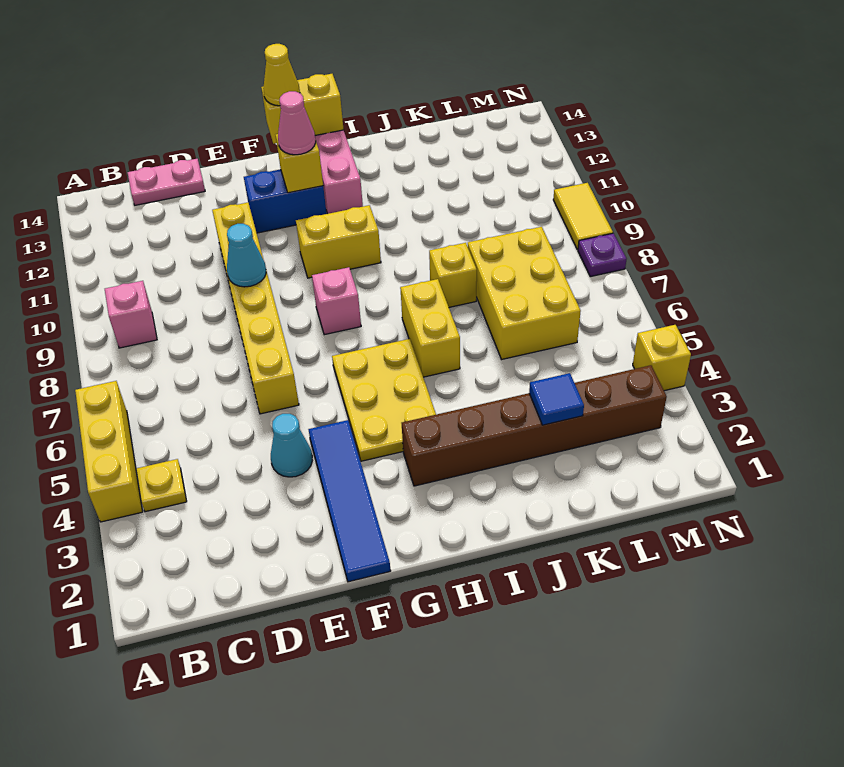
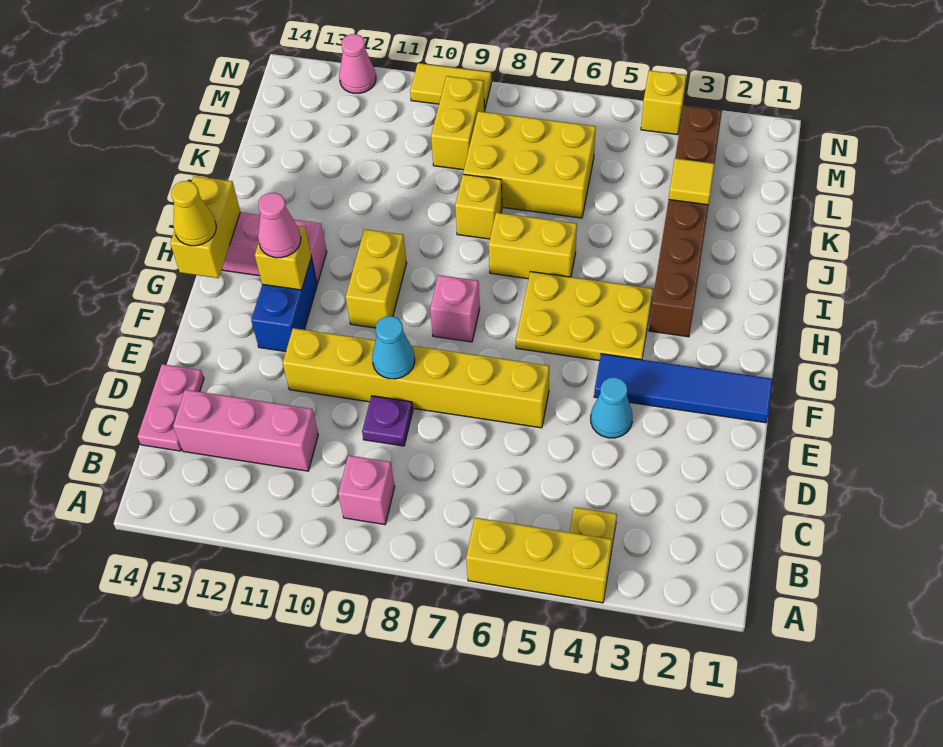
none -> pink brick C11:C13 level 1
blue tile K3 level 2 -> yellow tile K3 level 2
none -> yellow brick L9:M9 level 1
purple plate N8 level 1 -> purple plate D9 level 1
none -> pink cone N12 level 1

